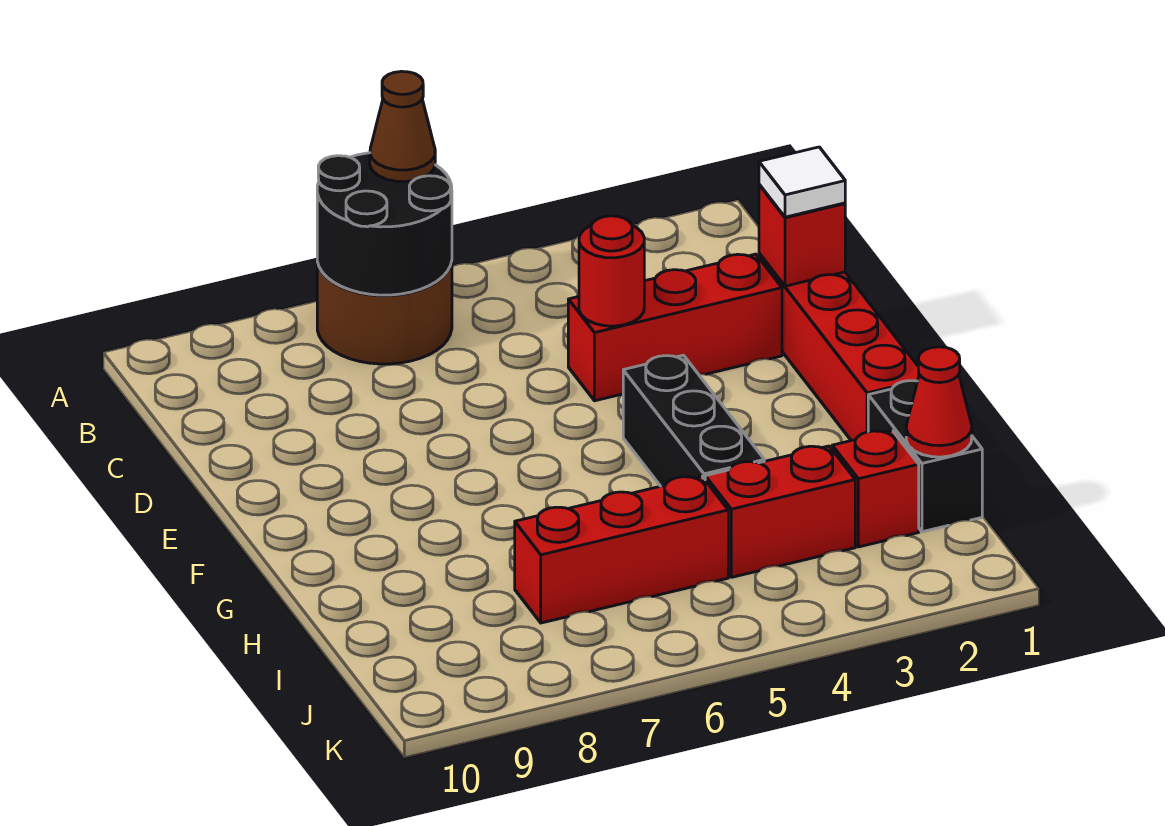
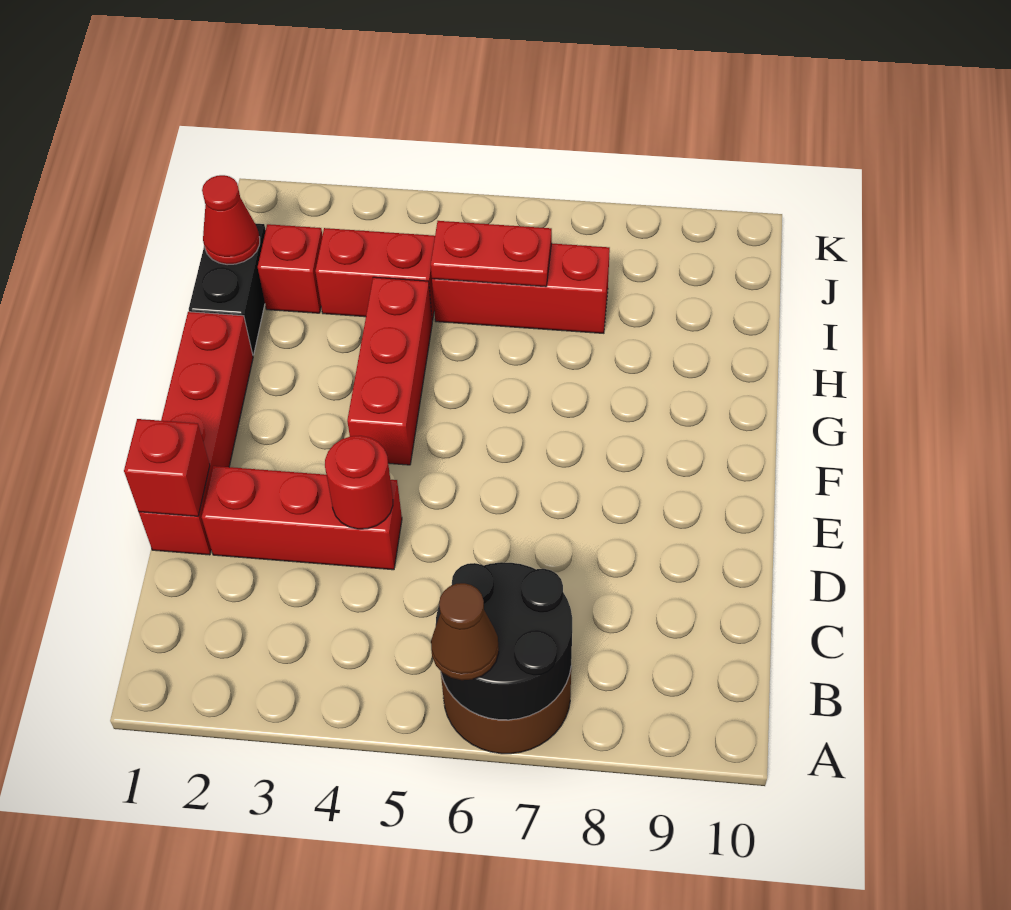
white tile D1 level 3 -> none
black brick F4:H4 level 1 -> red brick F4:H4 level 1
none -> red plate I5:I6 level 2

